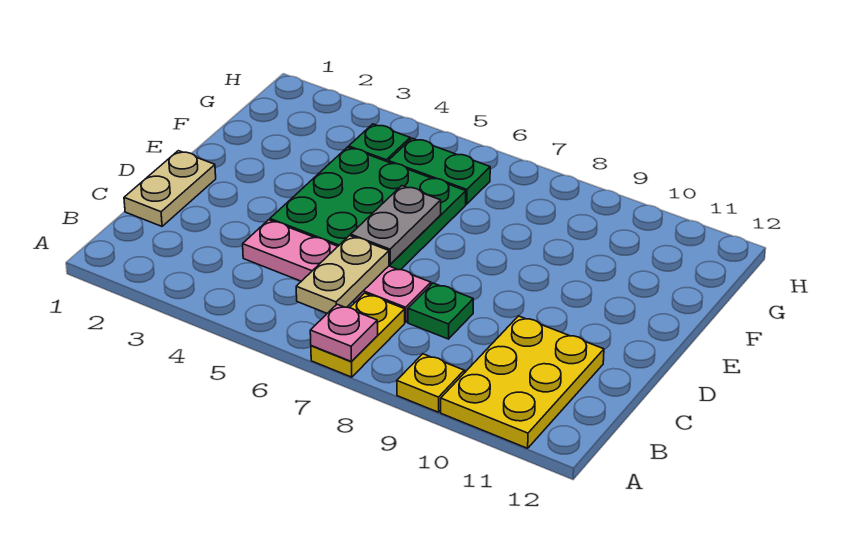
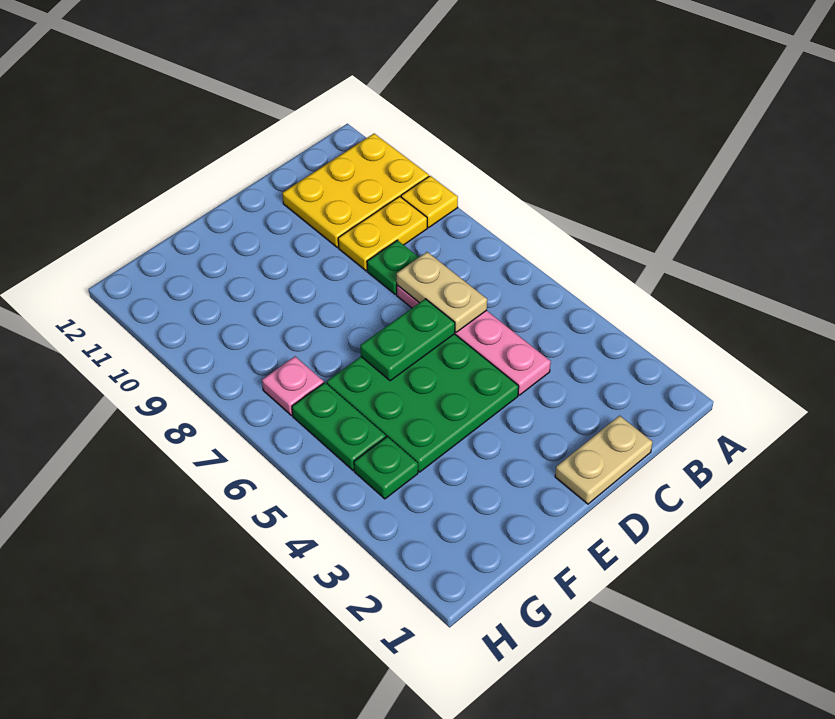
yellow plate A7:B7 level 1 -> yellow plate B9:C9 level 1
pink plate A7 level 2 -> pink plate G7 level 1
tan plate B6:C6 level 2 -> tan plate C6:C7 level 2
grey plate D6:E6 level 2 -> green plate D6:E6 level 2

